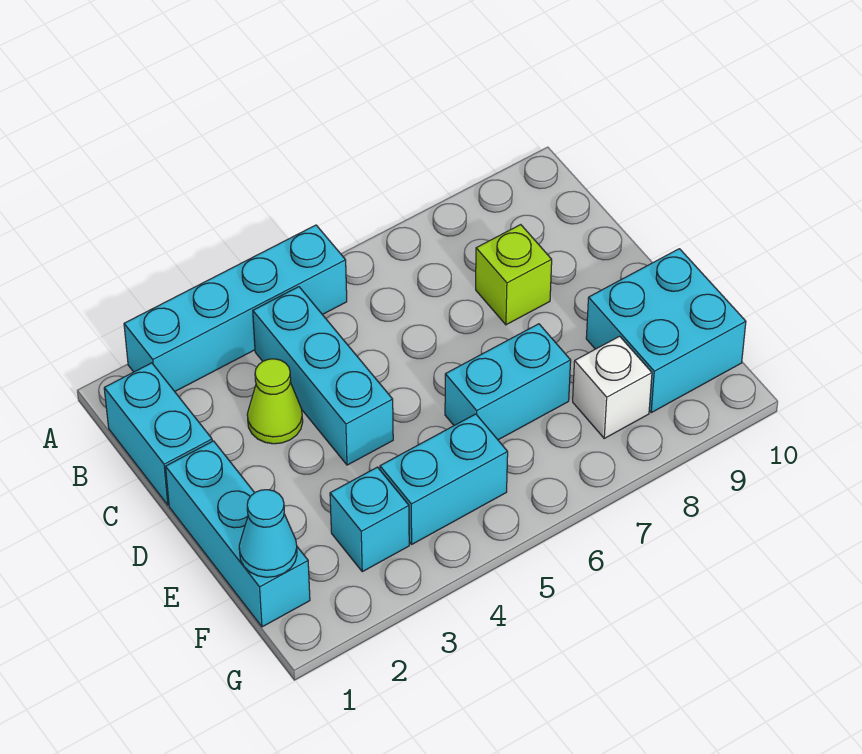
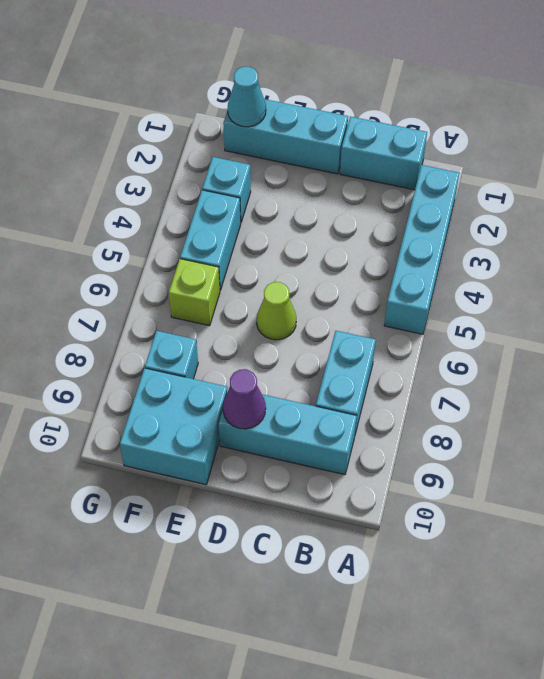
cyan brick B4:D4 level 1 -> cyan brick B9:D9 level 1
lime cone C3 level 1 -> lime cone D6 level 1
lime brick C8 level 1 -> lime brick F6 level 1
none -> purple cone D9 level 2
cyan brick E6:E7 level 1 -> cyan brick B7:B8 level 1
white brick F8 level 1 -> cyan brick F8 level 1

